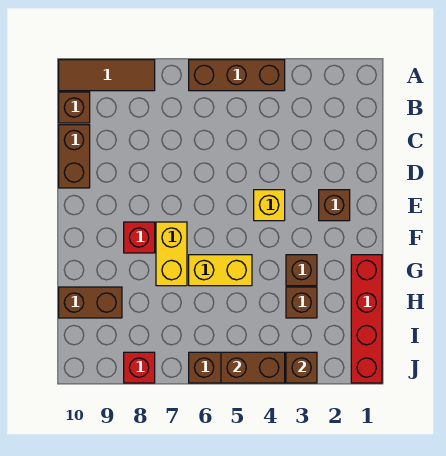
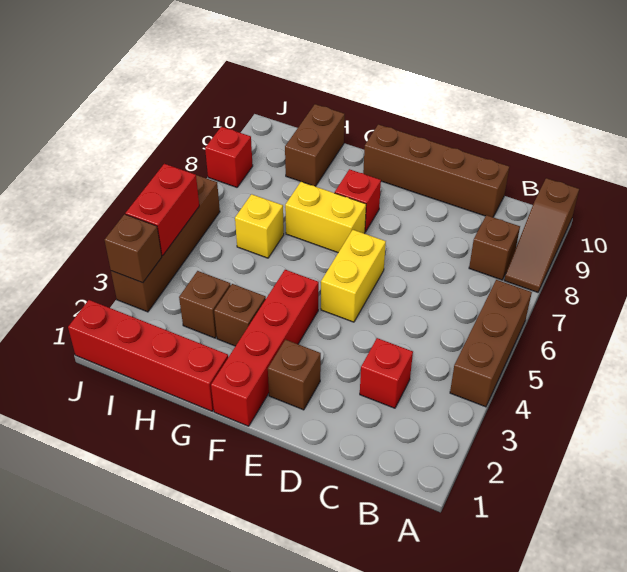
brown tile A8:A10 level 1 -> brown slope A8:A10 level 1 top 10
brown brick B10 level 1 -> brown brick B8 level 1
none -> red brick C3 level 1
brown brick C10:D10 level 1 -> brown brick C10:F10 level 1
yellow brick E4 level 1 -> yellow brick H6 level 1
none -> red brick F1:F4 level 1
yellow brick G5:G6 level 1 -> yellow brick E5:E6 level 1
brown brick J4:J5 level 2 -> red brick J4:J5 level 2

